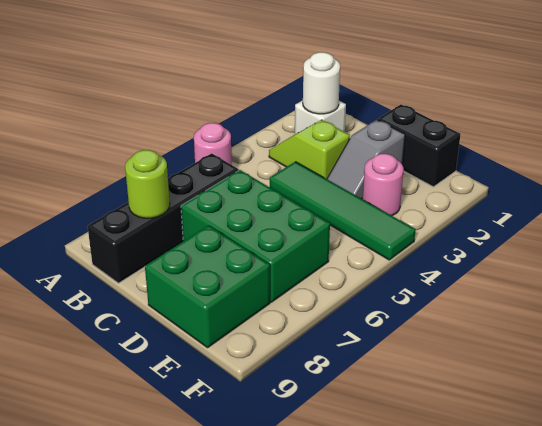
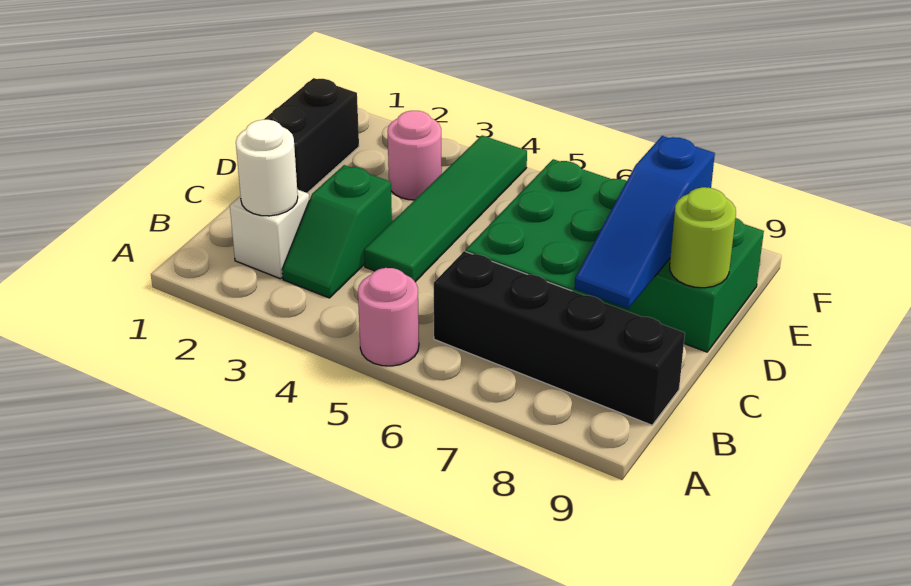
lime slope B3:C3 level 1 top C -> green slope B3:C3 level 1 top C
lime round brick B8 level 2 -> lime round brick D9 level 2
none -> blue slope C8:E8 level 2 top E
grey slope D2:D3 level 1 top 2 -> none

